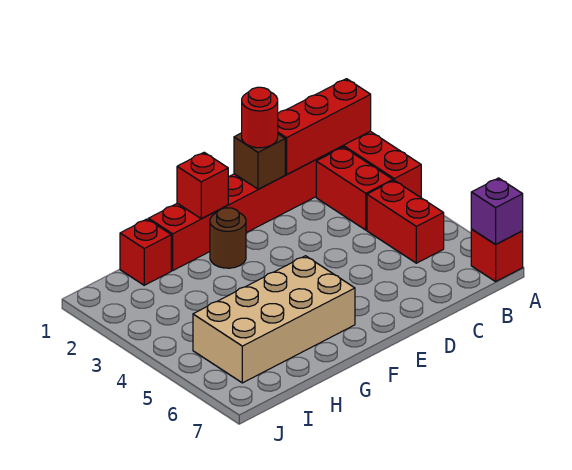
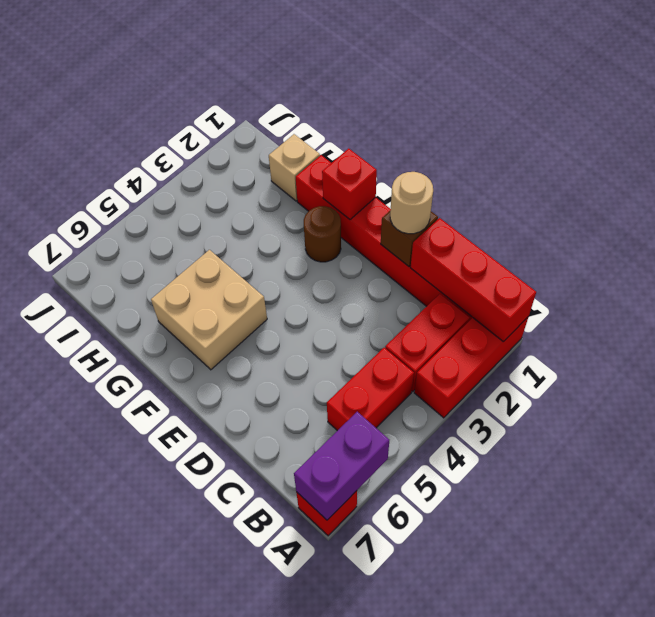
purple brick A7 level 2 -> purple brick A6:A7 level 2
red round brick D1 level 3 -> tan round brick D1 level 3
tan brick F5:I6 level 1 -> tan brick F5:G6 level 1
red brick H1 level 1 -> tan brick H1 level 1

